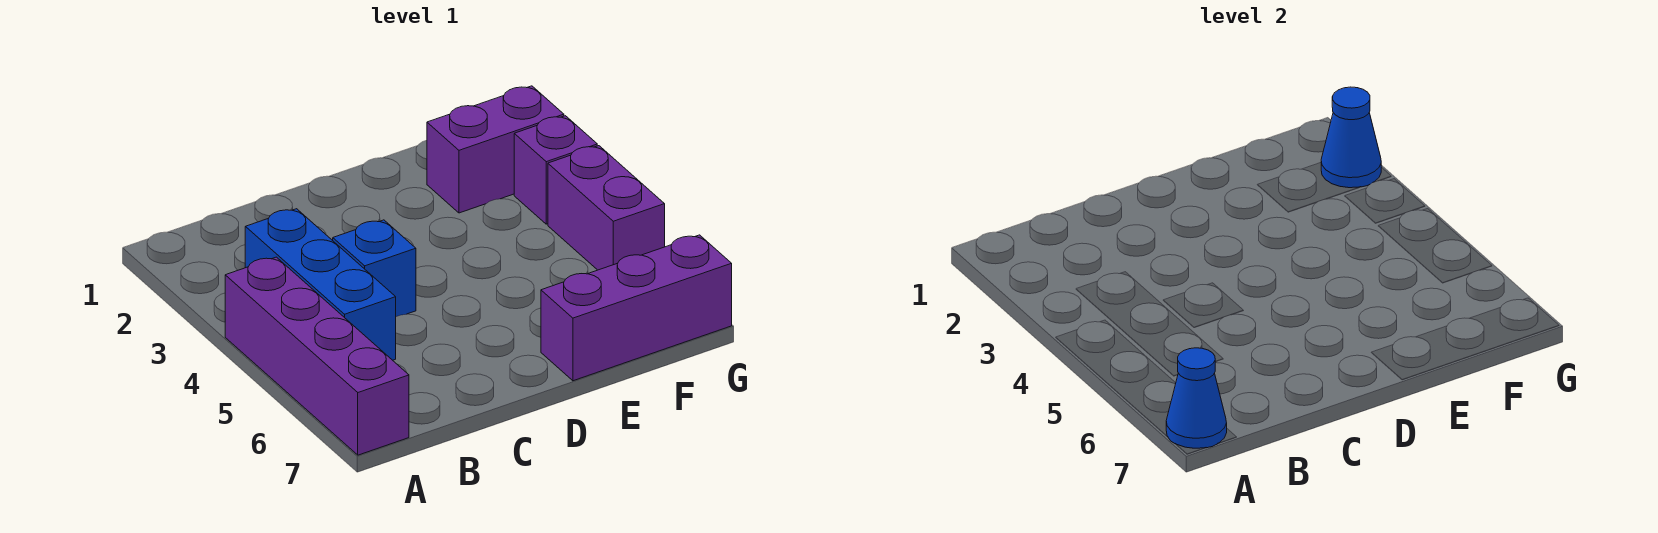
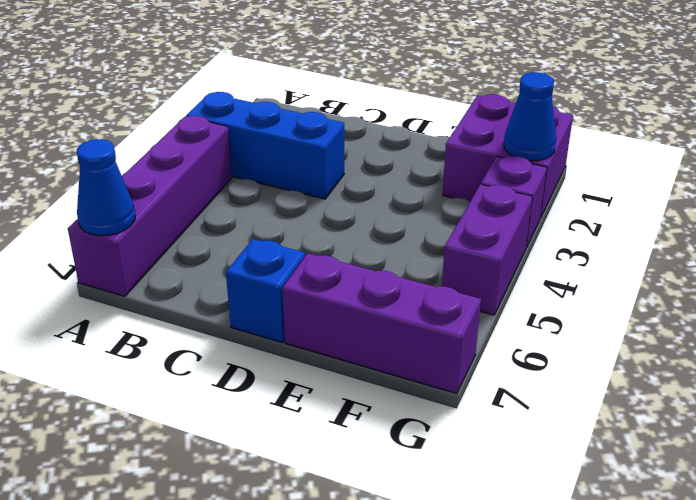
blue brick B3:B5 level 1 -> blue brick A3:C3 level 1
blue brick C4 level 1 -> blue brick D7 level 1
purple brick F2:G2 level 1 -> purple brick F1:G2 level 1

